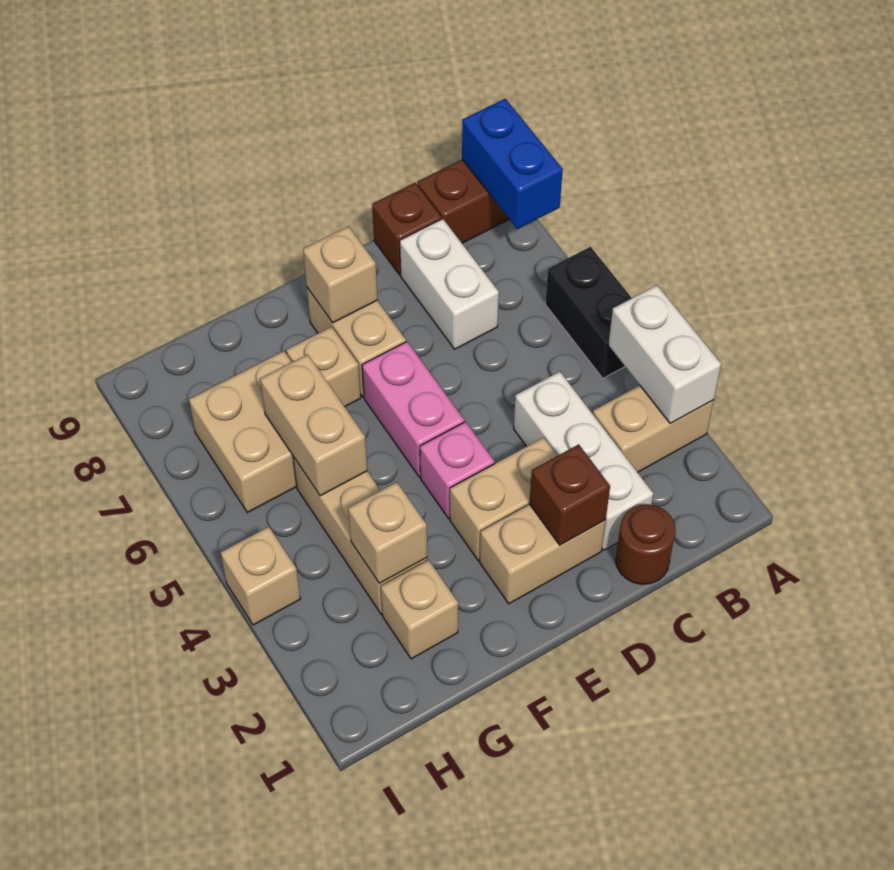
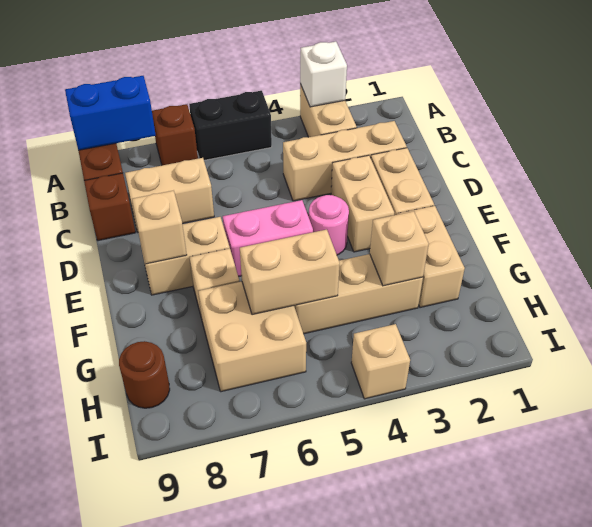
white brick A3:A4 level 2 -> white brick A3 level 2
brown round brick C1 level 1 -> brown round brick H9 level 1
white brick C2:C4 level 1 -> tan brick C2:C4 level 1
white brick C7:C8 level 1 -> tan brick C7:C8 level 1
brown brick D2 level 2 -> brown brick A7 level 1
pink brick E4 level 1 -> pink round brick E4 level 1
tan brick G2 level 1 -> tan brick F2:G2 level 1

